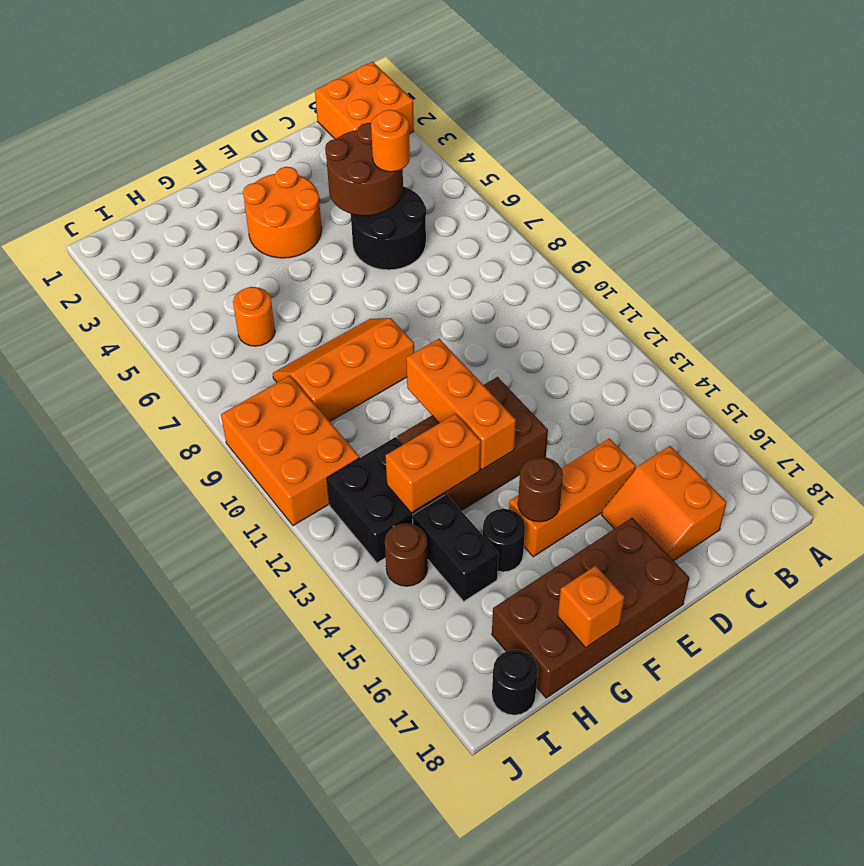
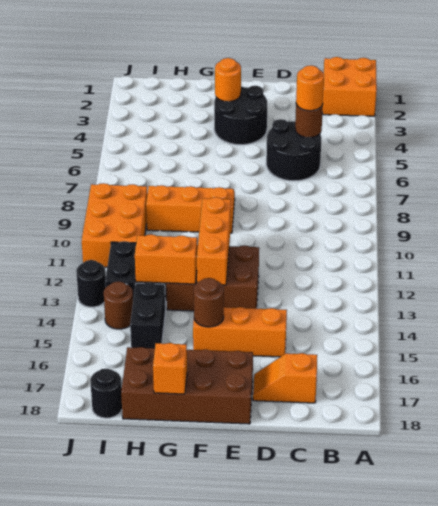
brown round brick C4:D5 level 2 -> brown round brick C5 level 2
orange slope C16:D17 level 1 top C -> orange slope C17:D17 level 1 top C
orange round brick E3:F4 level 1 -> black round brick E3:F4 level 1
black round brick G15 level 1 -> black round brick J13 level 1
orange round brick H6 level 1 -> orange round brick F3 level 2

